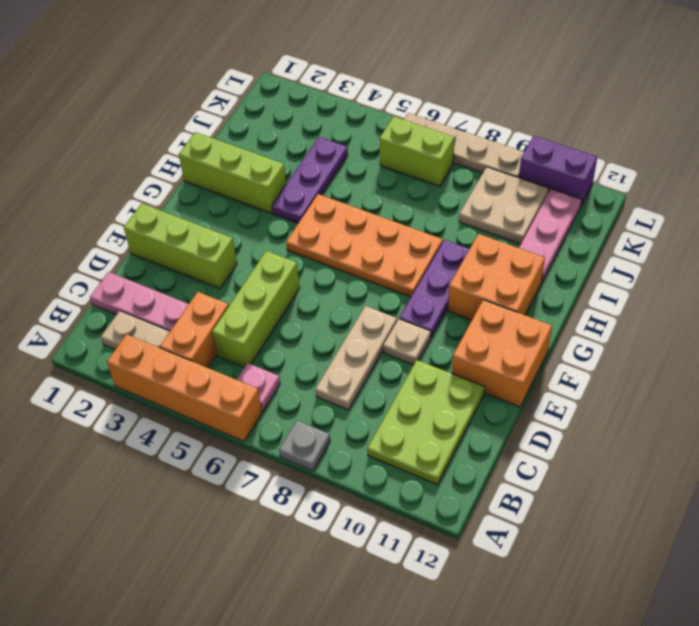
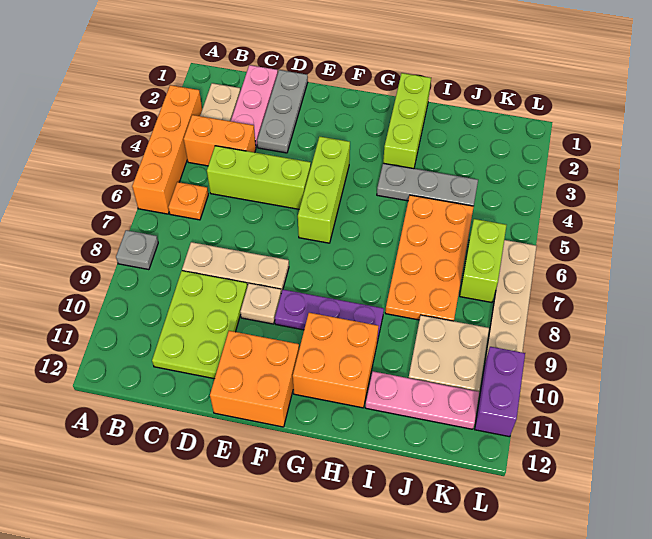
pink plate B6 level 1 -> orange plate B6 level 1
lime plate B10:D11 level 1 -> lime plate C9:D11 level 1
none -> grey plate D1:D3 level 1
lime brick E1:E3 level 1 -> lime brick F4:F6 level 1
orange plate G5:H8 level 1 -> orange plate I5:J8 level 1
purple plate H4:J4 level 1 -> grey plate H4:J4 level 1

